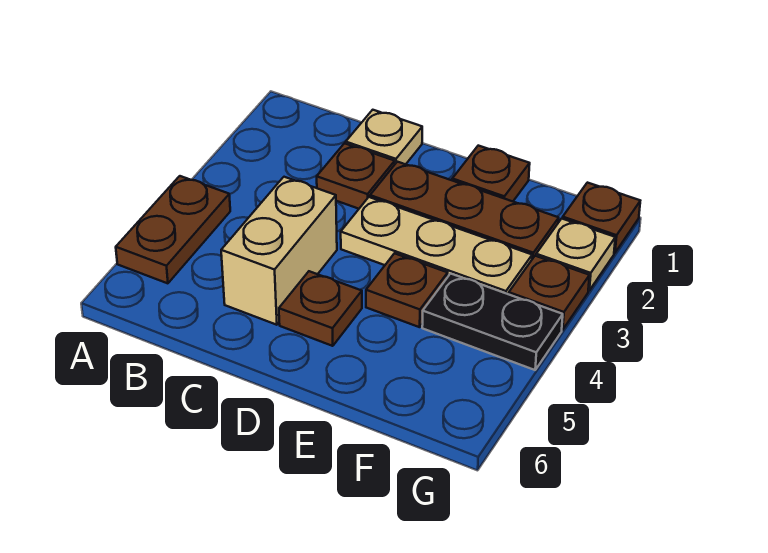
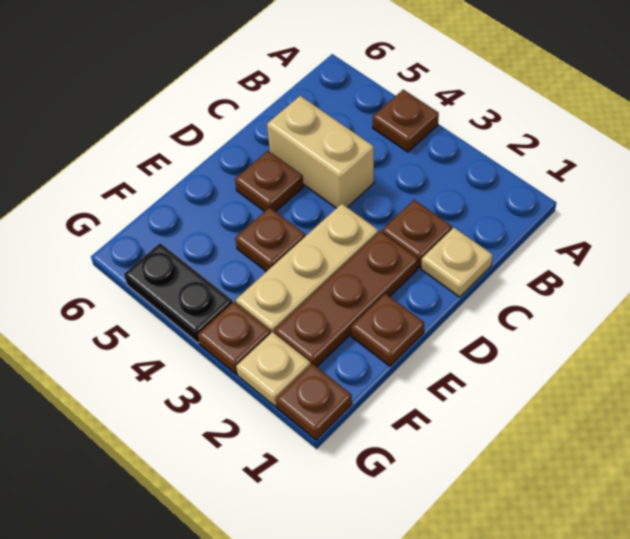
brown plate A4:A5 level 1 -> brown plate A4 level 1
black plate F4:G4 level 1 -> black plate G4:G5 level 1

